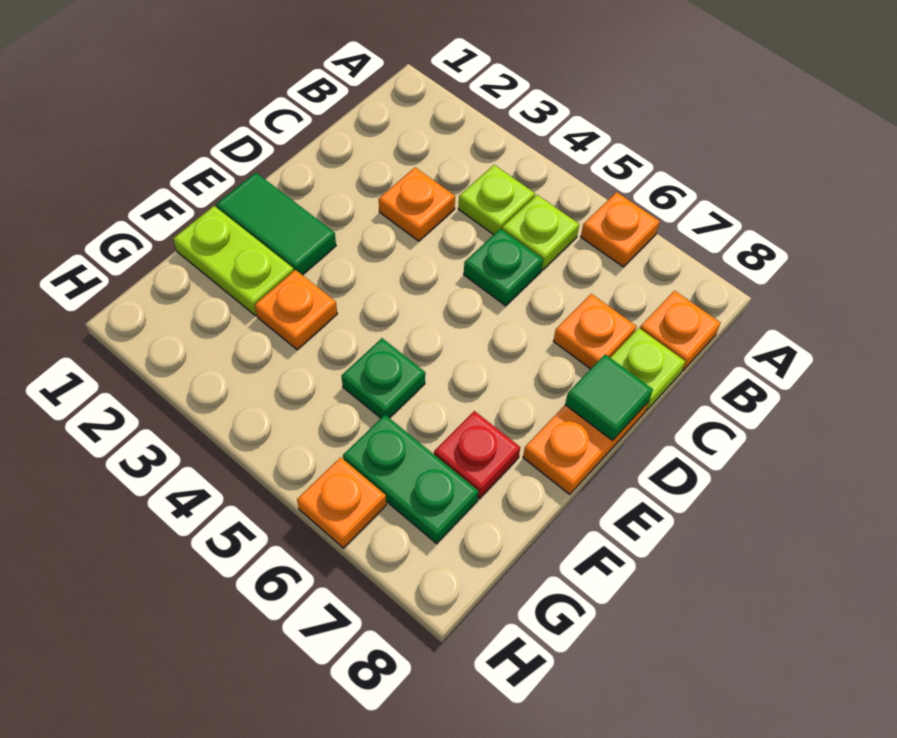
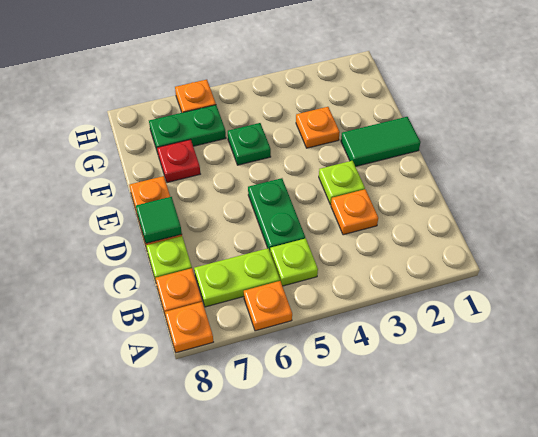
lime plate B4 level 1 -> lime plate D3 level 1
green plate C5 level 1 -> green plate C5:D5 level 1
orange plate C7 level 1 -> orange plate A8 level 1
lime plate F1:F2 level 1 -> lime plate B6:B7 level 1

